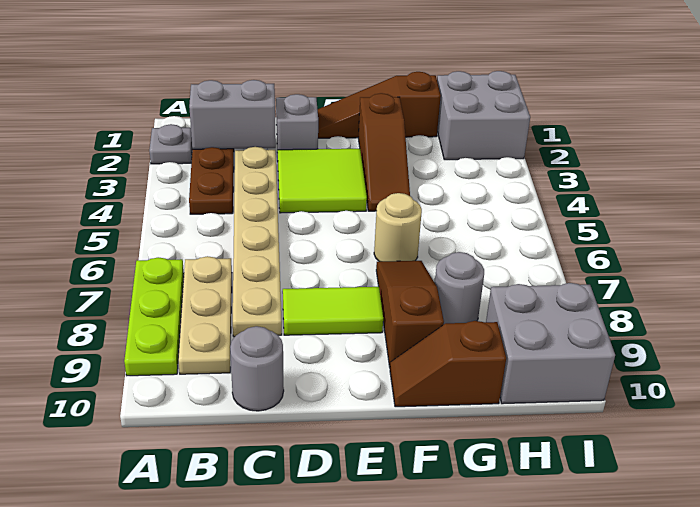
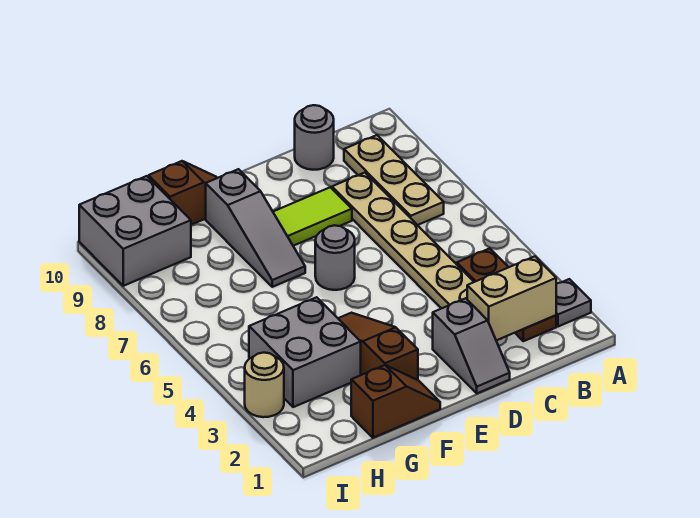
lime plate A7:A9 level 1 -> none
grey brick B2:C2 level 2 -> tan brick B2:C2 level 2
lime tile D3:E4 level 1 -> none
brown slope E1:G1 level 1 top G -> brown slope F1:G1 level 1 top G
tan round brick F6 level 1 -> tan round brick I3 level 1
brown slope F7:F9 level 1 top 9 -> grey slope F7:F9 level 1 top 9
grey round brick G8 level 1 -> grey round brick E6 level 1
grey brick H1:I2 level 1 -> grey brick G3:H4 level 1

